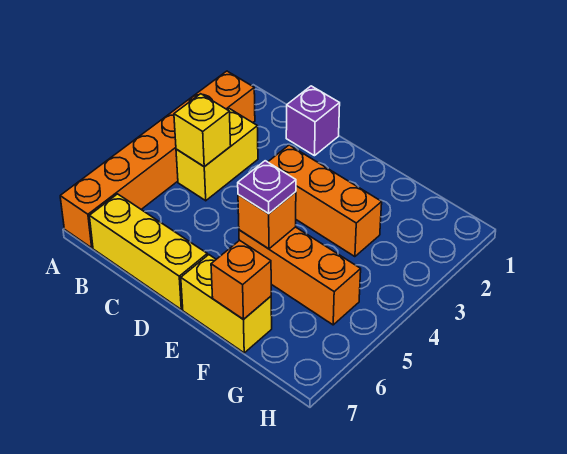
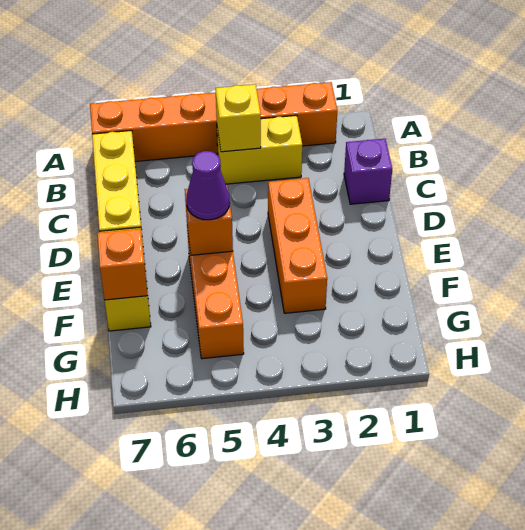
purple plate E5 level 3 -> purple cone E5 level 3

